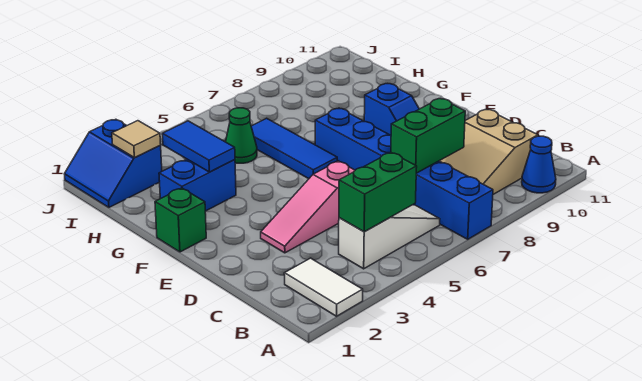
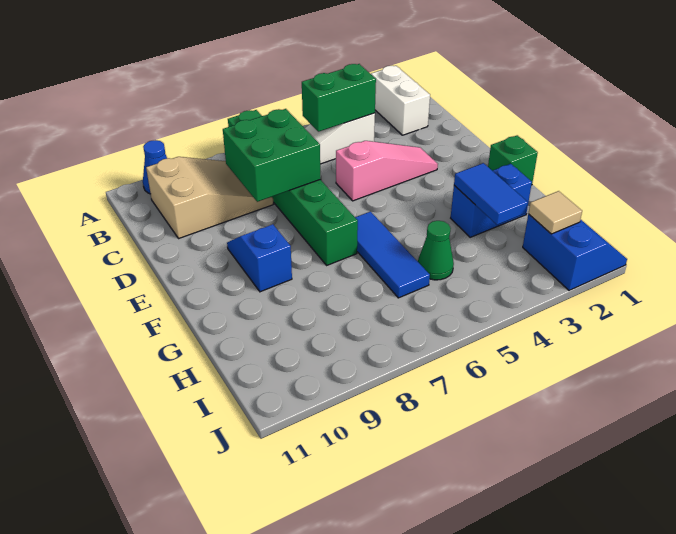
white tile A2:B2 level 1 -> white brick A2:B2 level 1
blue brick A7:F7 level 1 -> green brick A7:F7 level 1
green brick C7:C8 level 2 -> green brick C7:D8 level 2

